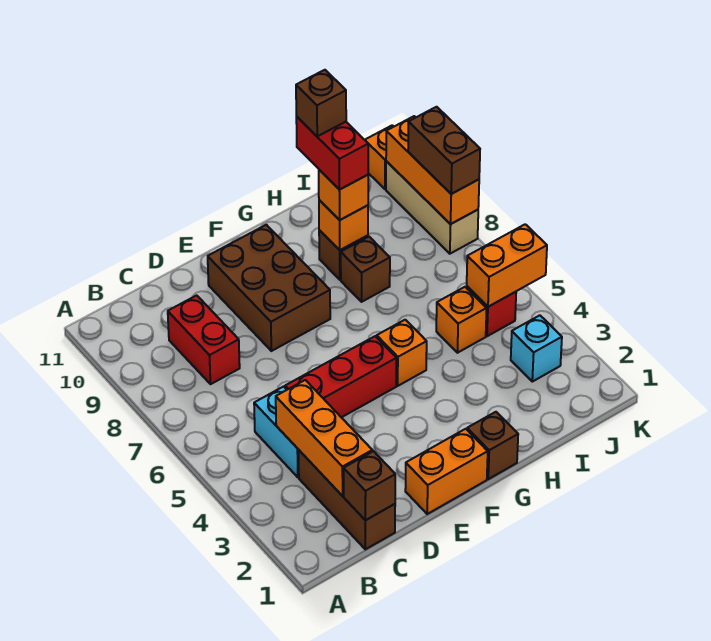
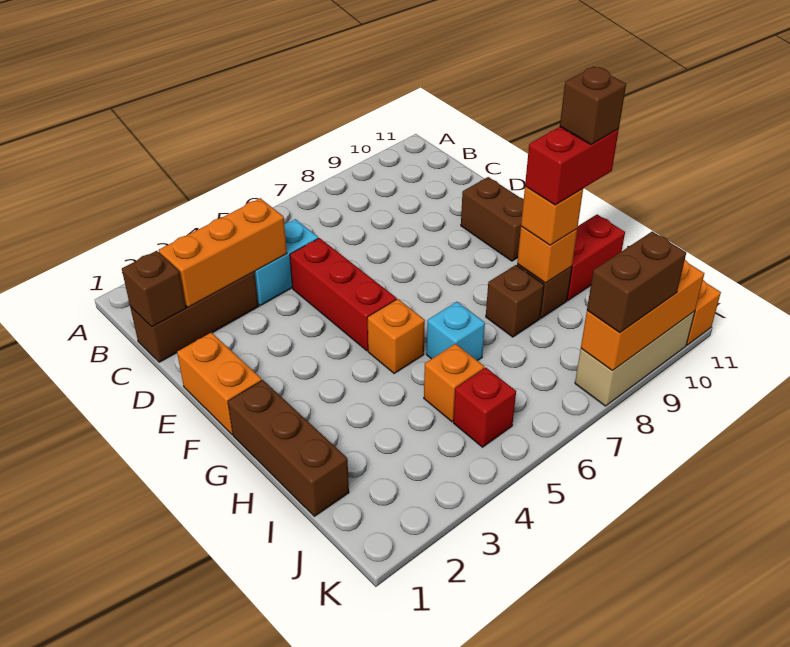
red brick C8:C9 level 1 -> red brick H10:H11 level 1
brown brick E8:F10 level 1 -> brown brick E10:F10 level 1
brown brick G1 level 1 -> brown brick G1:I1 level 1
cyan brick J3 level 1 -> cyan brick H6 level 1
orange brick J5:K5 level 2 -> none

